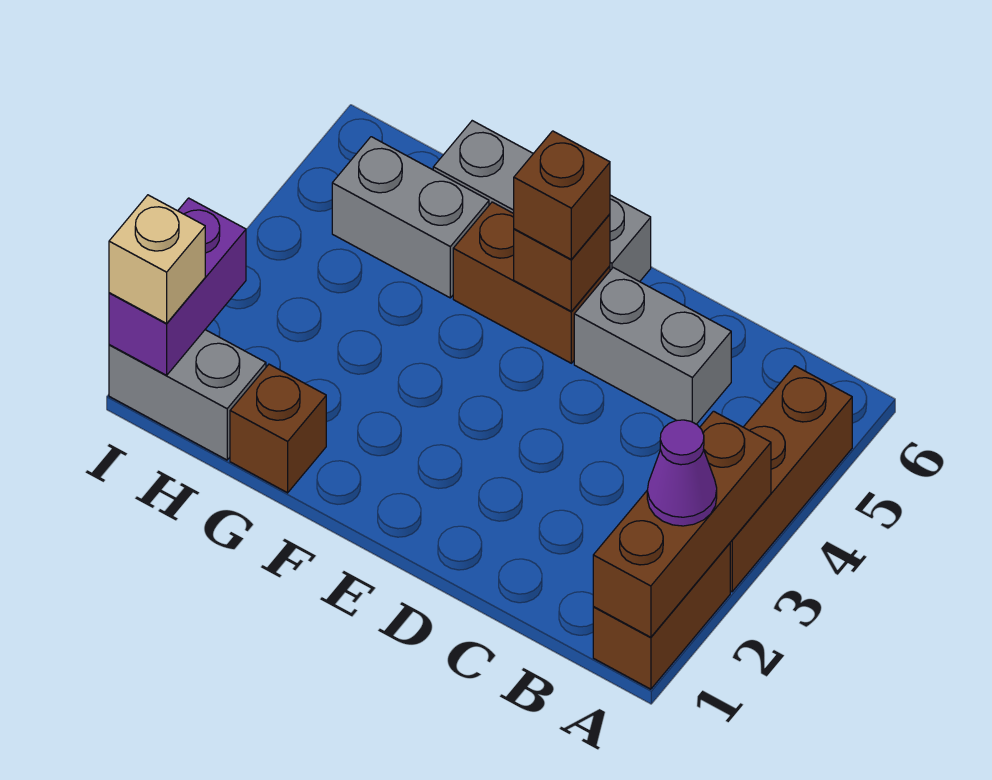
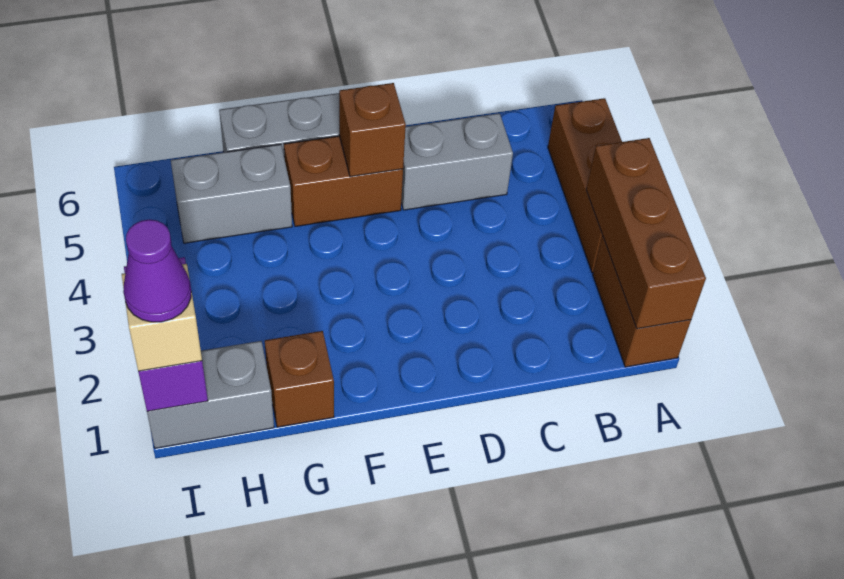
purple cone A2 level 3 -> purple cone I1 level 4
brown brick E5 level 3 -> none

